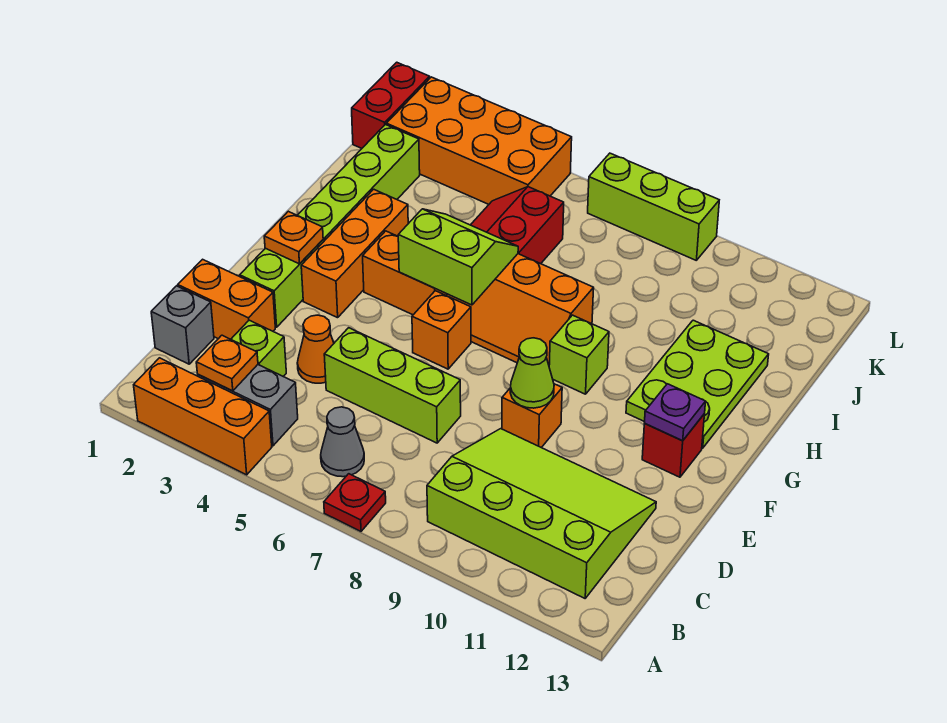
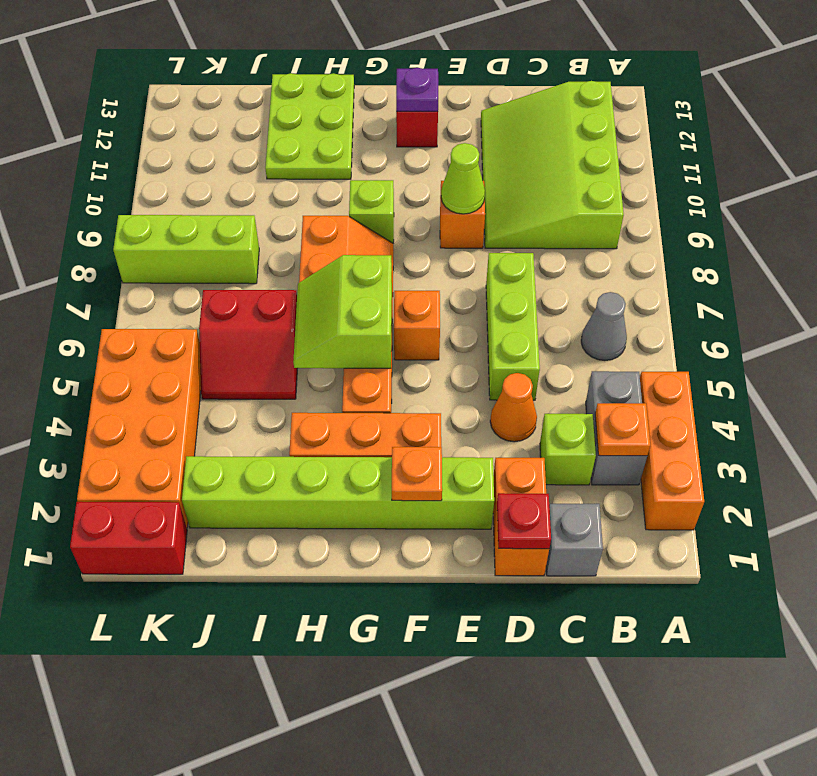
red plate A7 level 1 -> red plate D1 level 2
lime plate G11:I12 level 1 -> lime plate H11:I13 level 1
lime brick L7:L9 level 1 -> lime brick J8:L8 level 1

